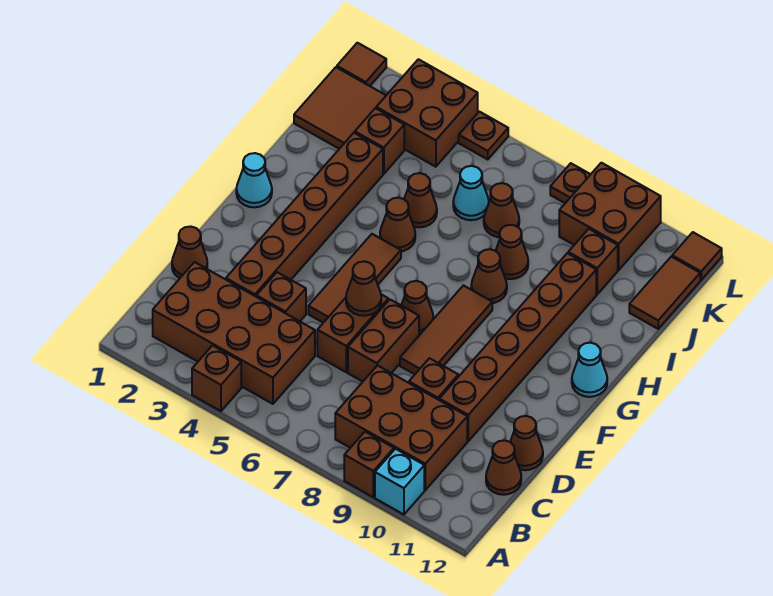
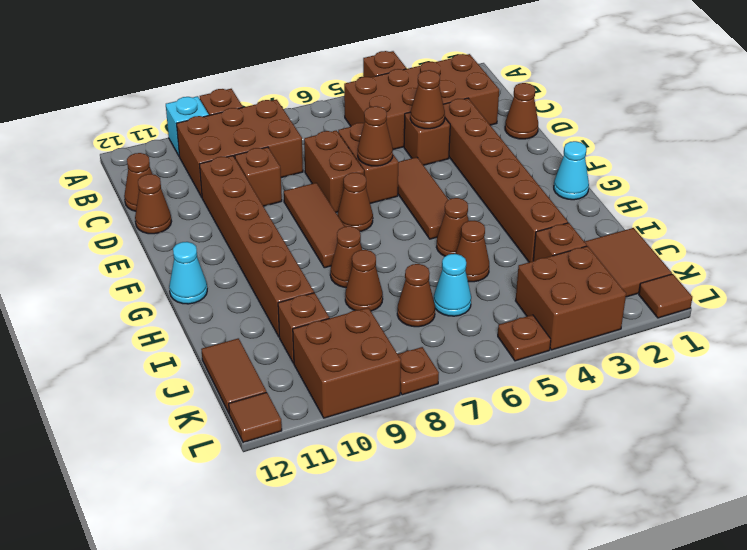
none -> brown cone D4 level 2

